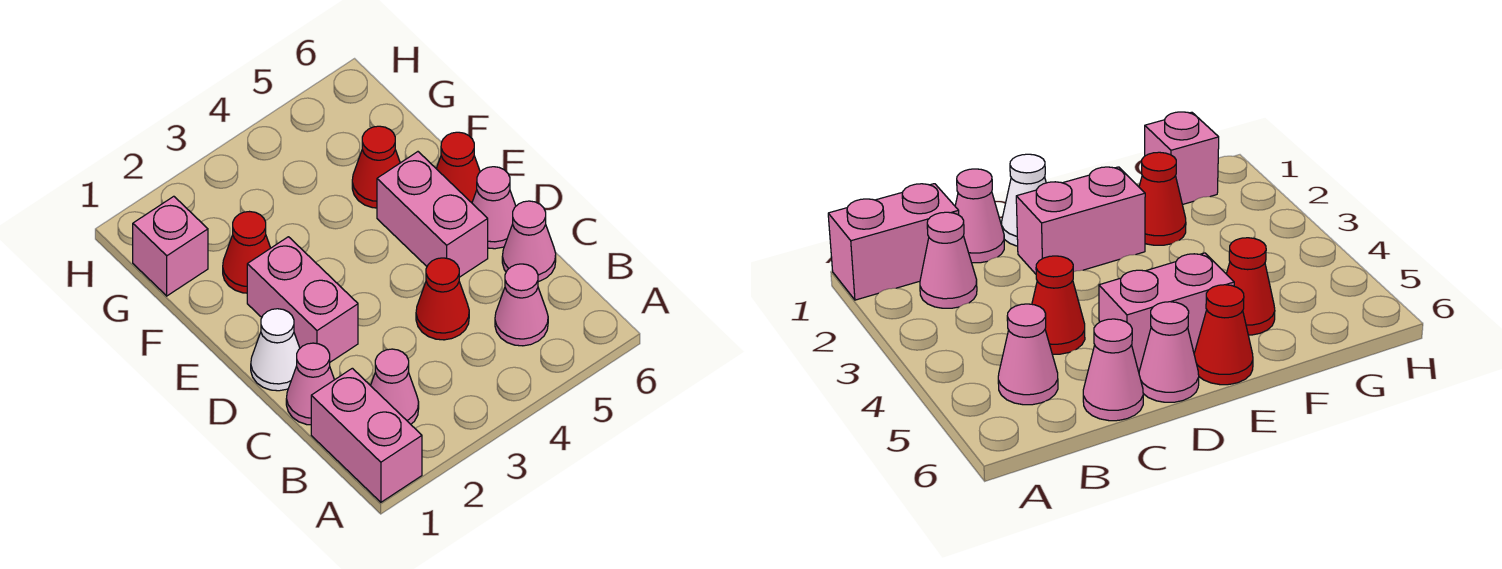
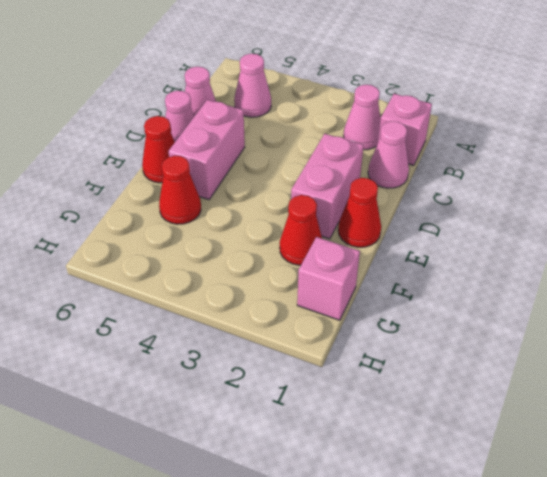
pink brick A1:B1 level 1 -> pink brick B1 level 1
red cone C4 level 1 -> red cone E1 level 1
white cone D1 level 1 -> none

